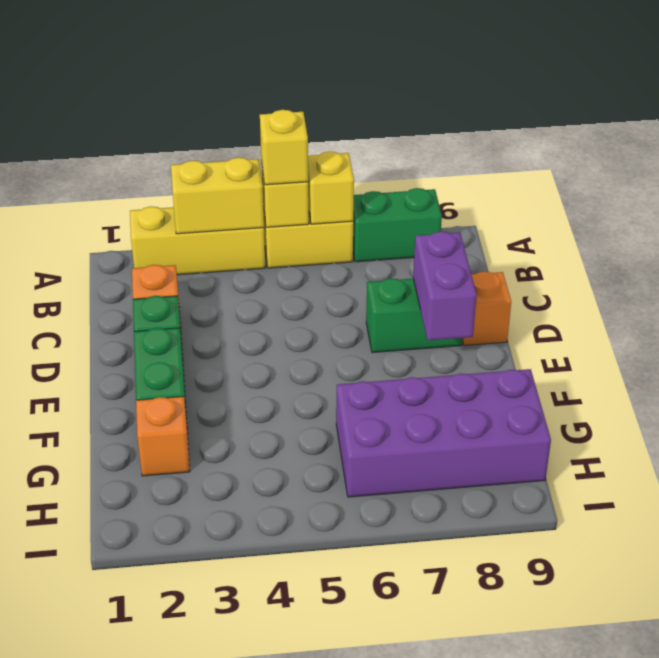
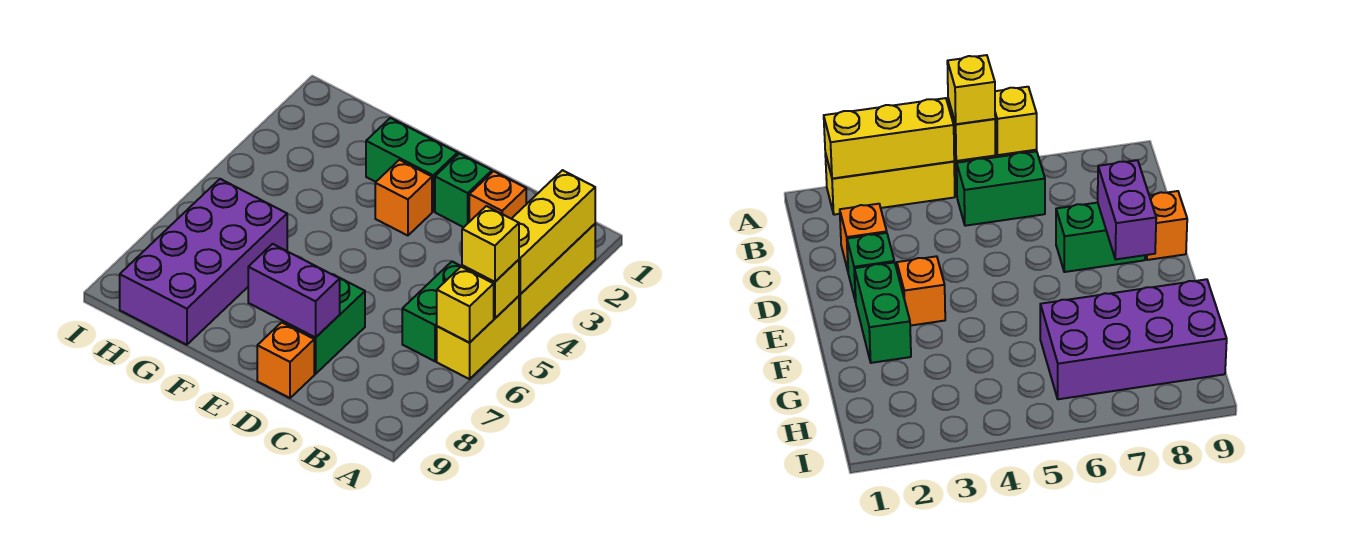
yellow brick A3:A4 level 2 -> yellow brick A2:A4 level 2
green brick A7:A8 level 1 -> green brick B5:B6 level 1
orange brick G2 level 1 -> orange brick E3 level 1

